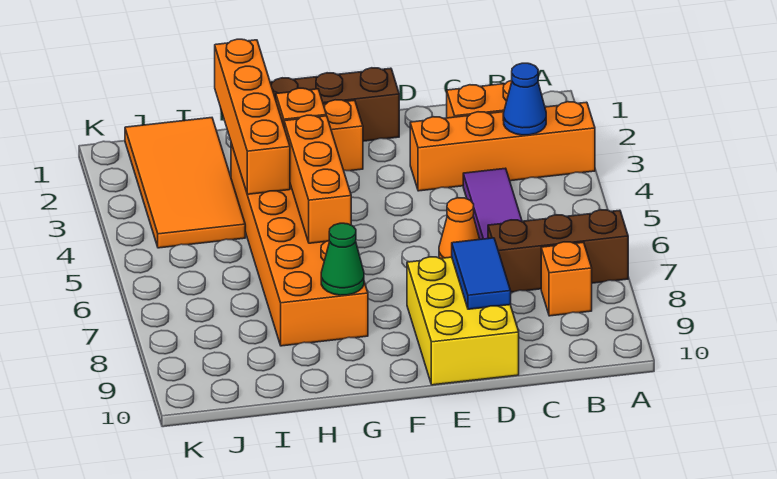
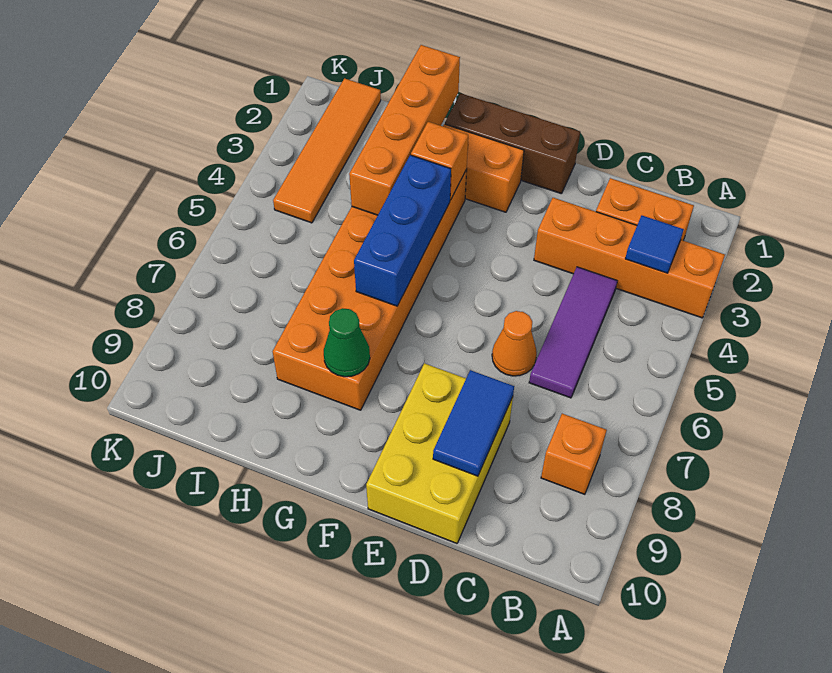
brown brick A7:C7 level 1 -> none
blue cone B3 level 2 -> blue tile B3 level 2
orange brick G4:G6 level 2 -> blue brick G4:G6 level 2
orange tile I1:J4 level 1 -> orange tile J1:J4 level 1

